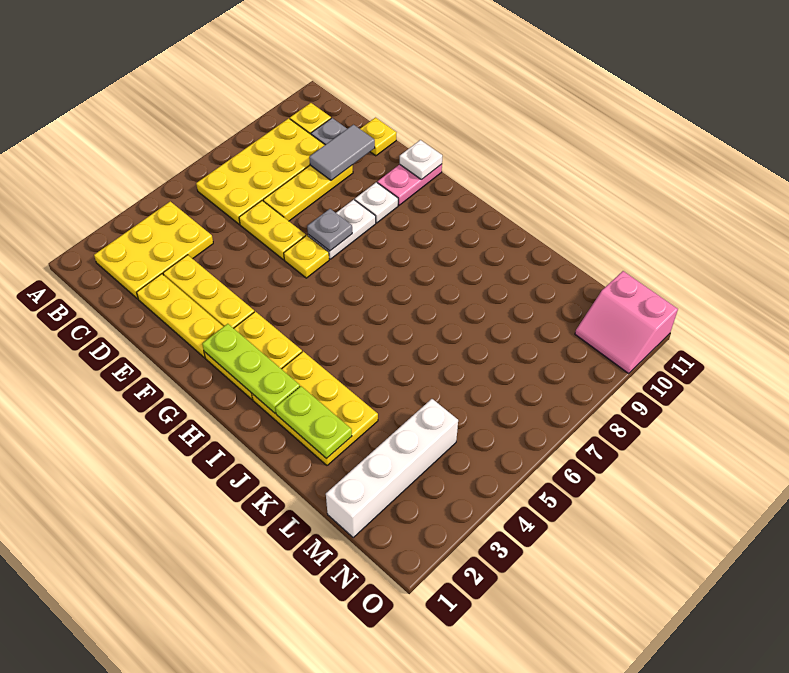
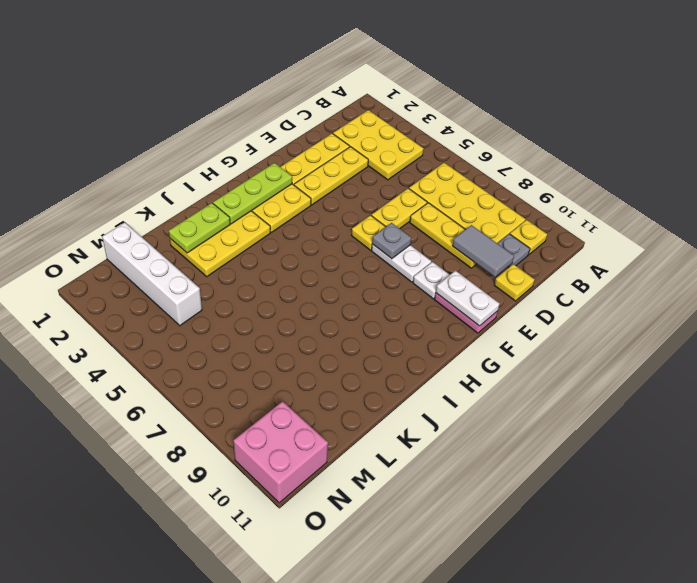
white plate F11 level 2 -> white plate F10:F11 level 2
pink slope N10:O11 level 1 top 11 -> pink brick N10:O11 level 1

